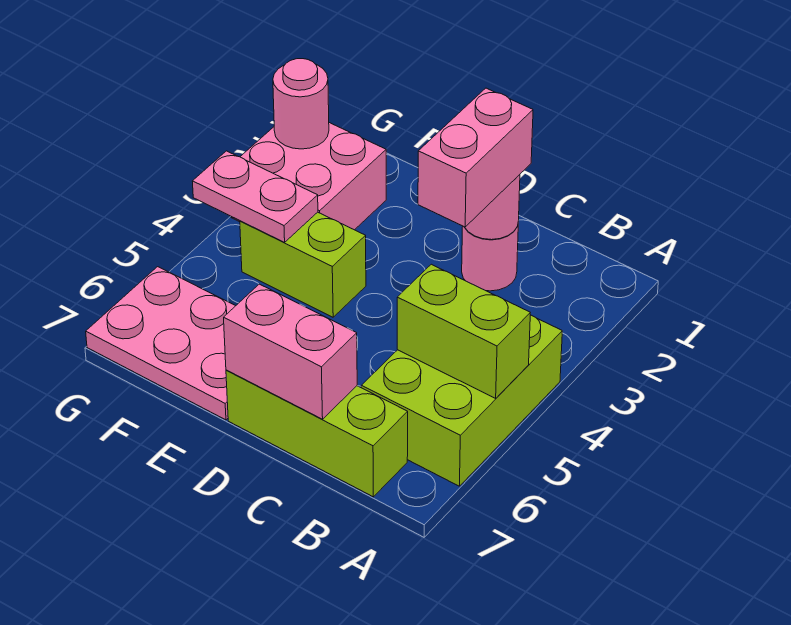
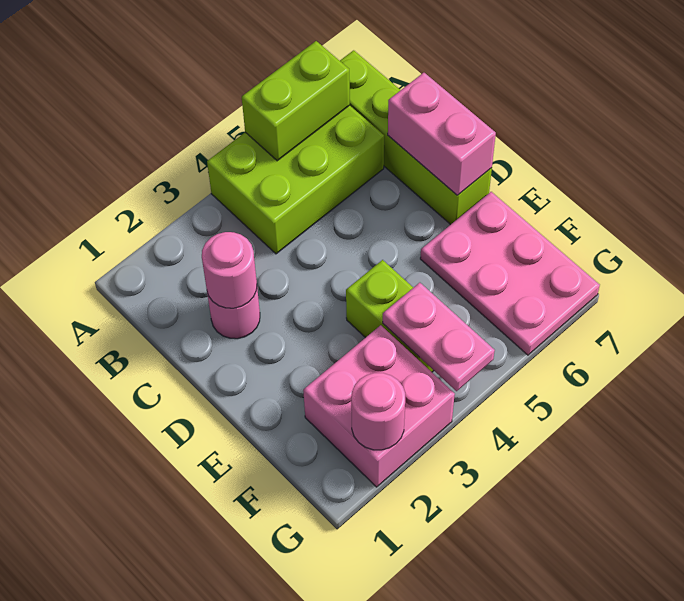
lime brick A5:B5 level 2 -> lime brick A5:A6 level 2
lime brick B7:D7 level 1 -> lime brick A7:D7 level 1
pink brick C2:C3 level 3 -> none

